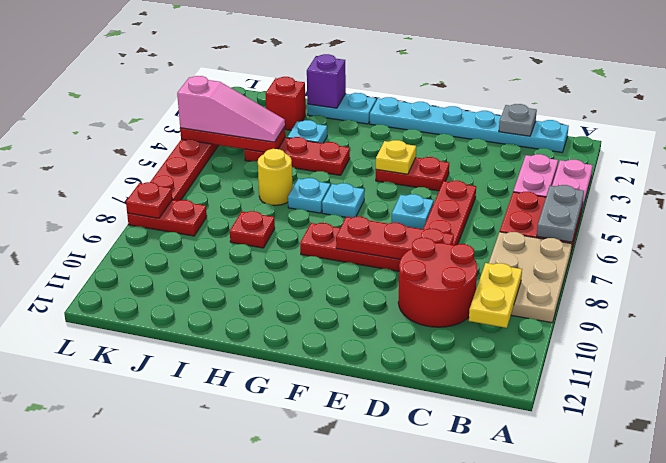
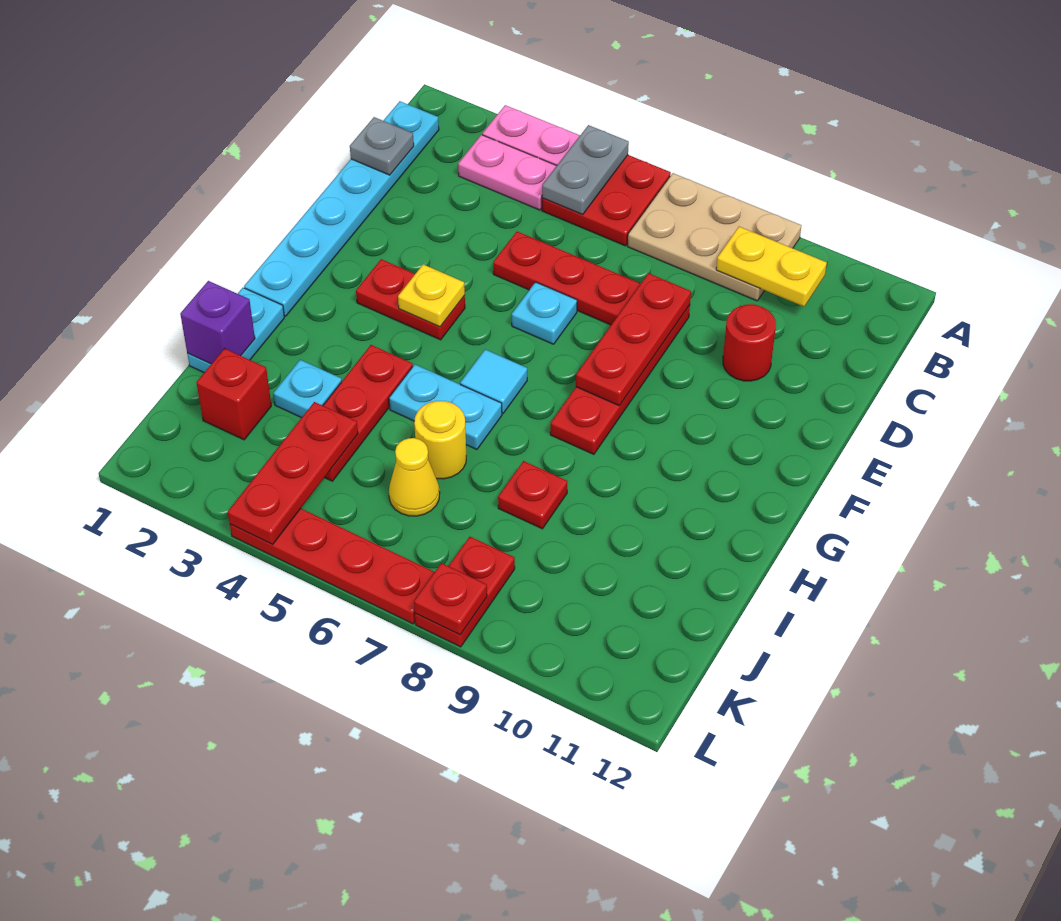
grey plate A5:A6 level 2 -> grey plate A5:B5 level 2
red round brick C9:D10 level 1 -> red round brick D10 level 1
red plate E4:F4 level 1 -> red plate F3:F4 level 1
cyan plate G6 level 1 -> cyan tile G6 level 1
cyan plate H6 level 1 -> cyan plate H5:H6 level 1
pink slope J4:L4 level 3 top L -> none
none -> yellow cone J6 level 1

